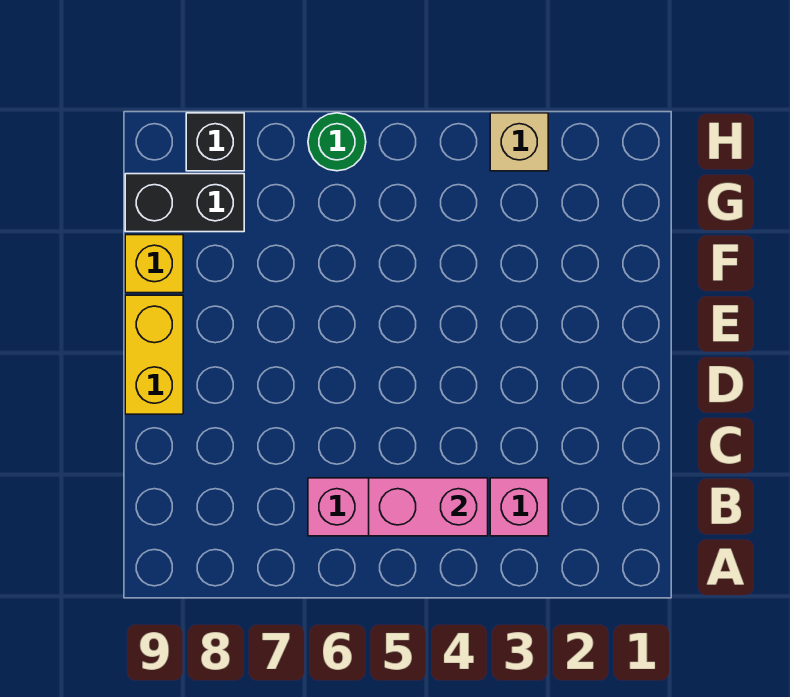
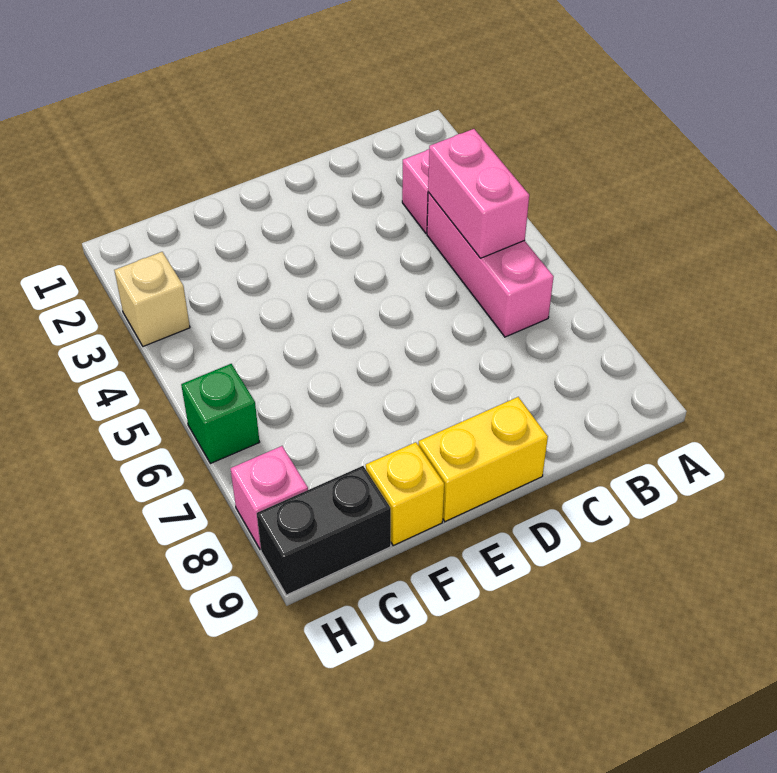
black brick G8:G9 level 1 -> black brick G9:H9 level 1
green round brick H6 level 1 -> green brick H6 level 1
black brick H8 level 1 -> pink brick H8 level 1

